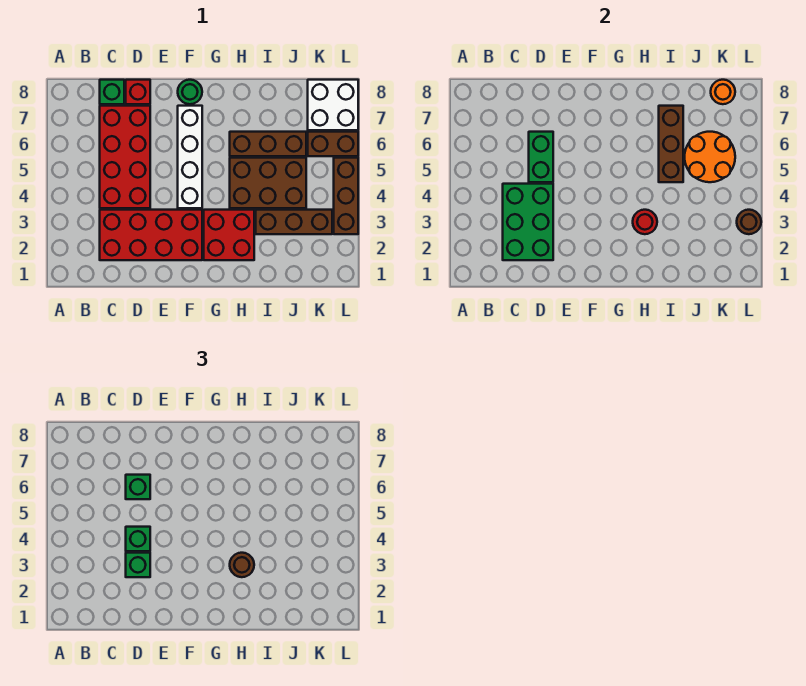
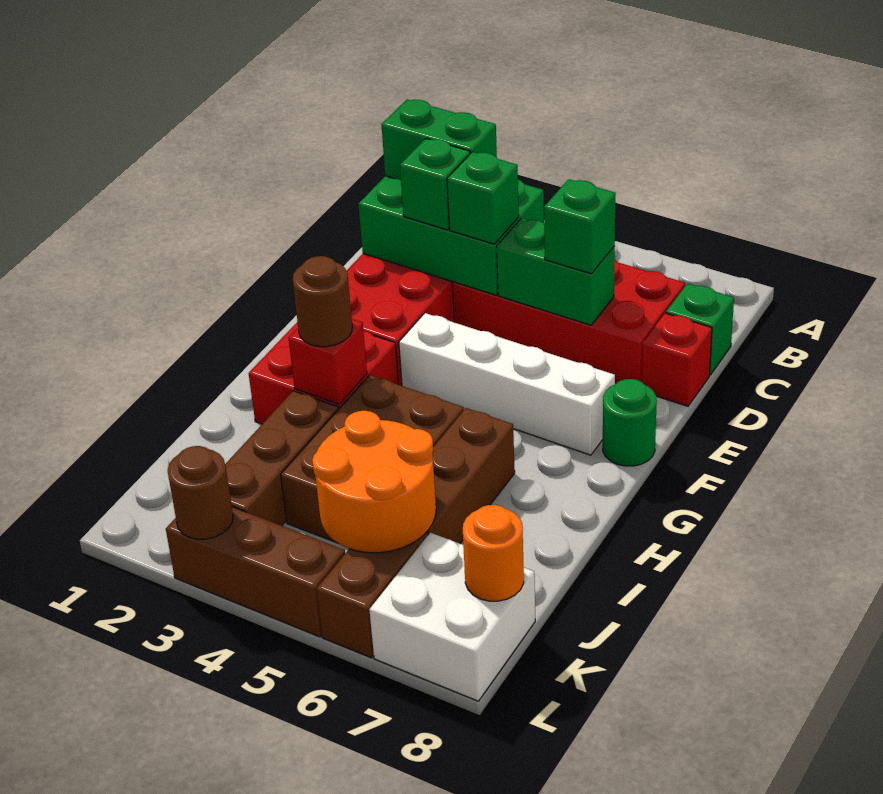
none -> green brick C2:C3 level 3
red round brick H3 level 2 -> red brick H3 level 2
brown brick I5:I7 level 2 -> none

